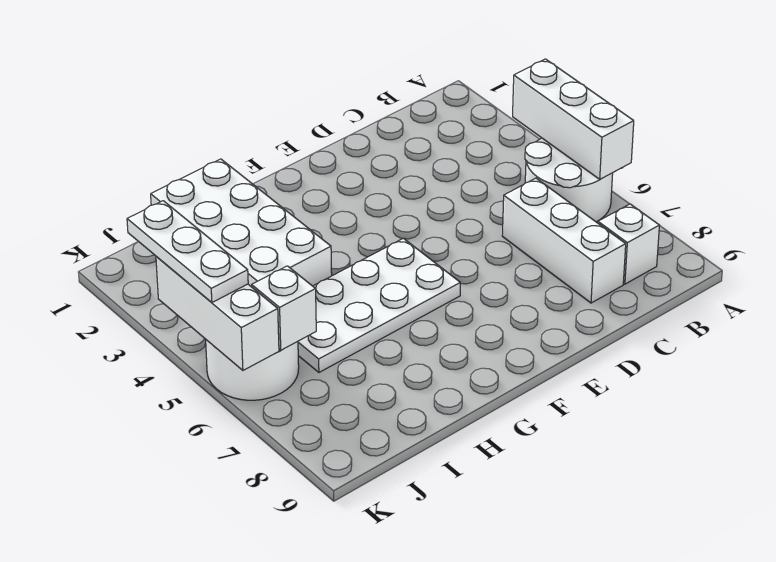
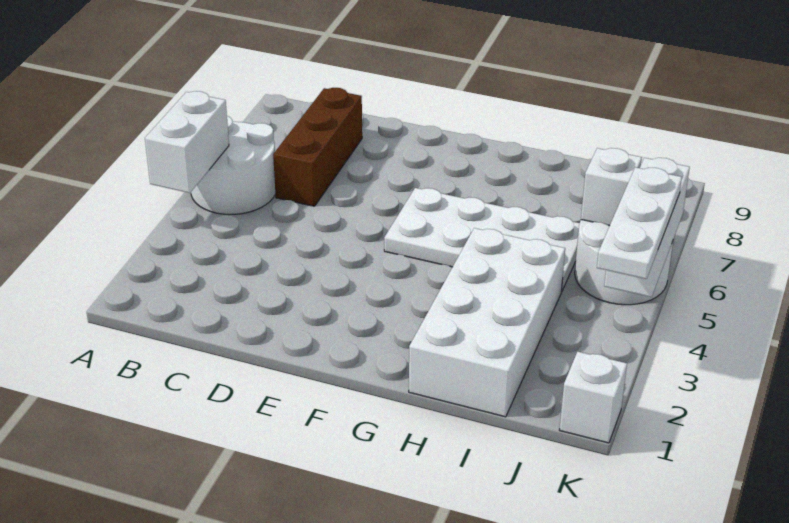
white brick A4:A6 level 2 -> white brick A4:A5 level 2
white brick B8 level 1 -> white brick K1 level 1
white brick C6:C8 level 1 -> brown brick C6:C8 level 1

